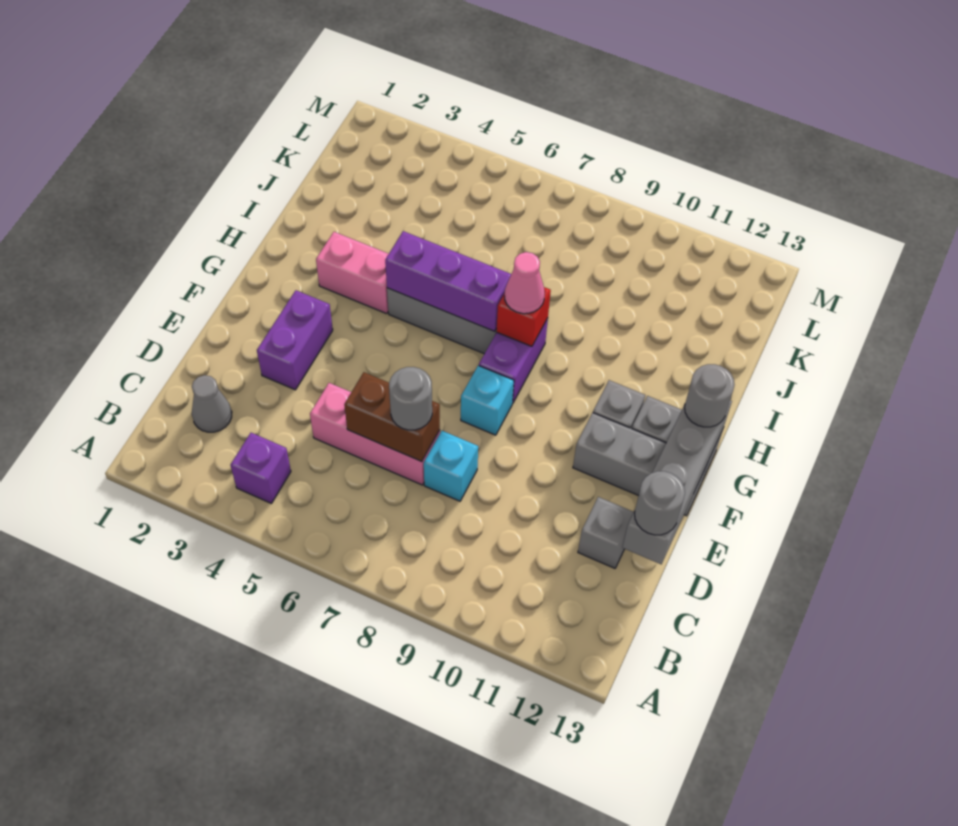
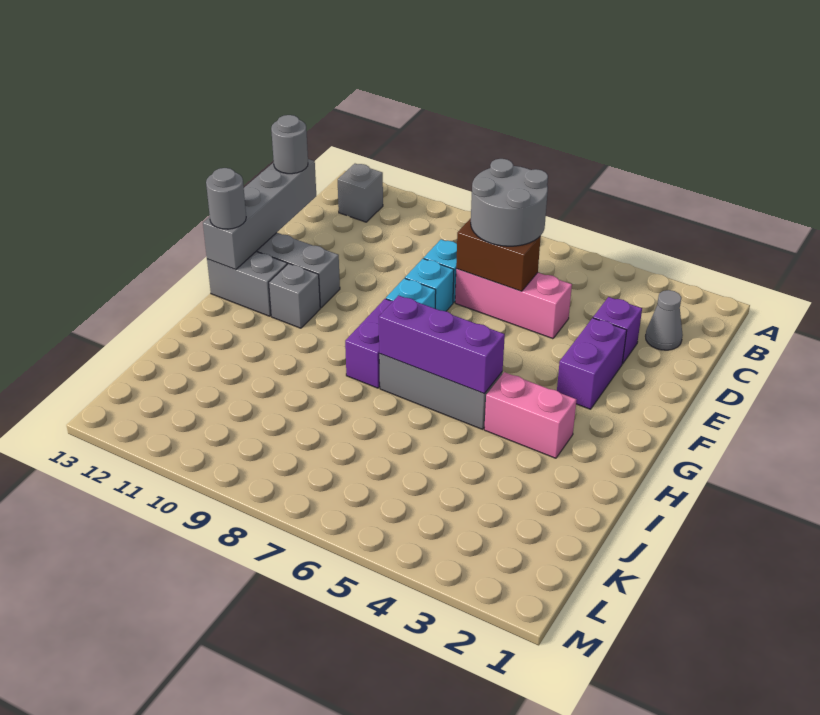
purple brick B4 level 1 -> purple brick D3 level 1
grey round brick D7 level 3 -> grey round brick C6:D7 level 3
grey brick D12 level 1 -> grey brick B12 level 1
none -> cyan brick E8 level 1
red brick H8 level 2 -> none
pink cone H8 level 3 -> none

